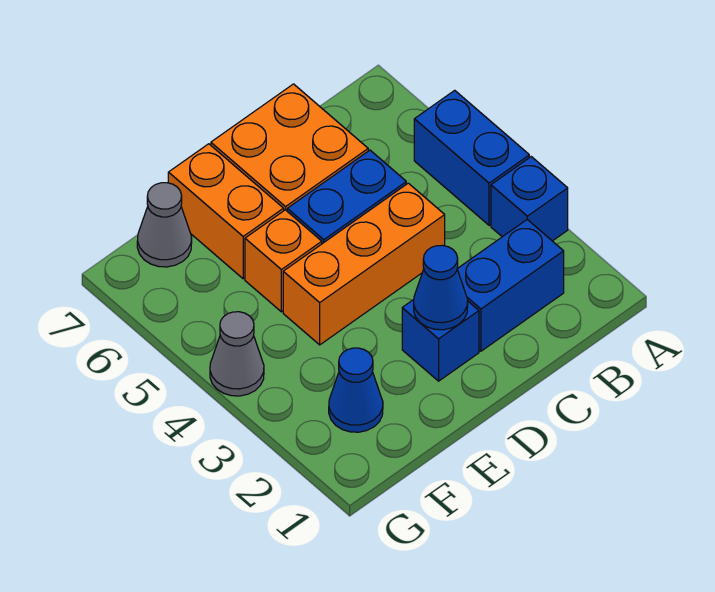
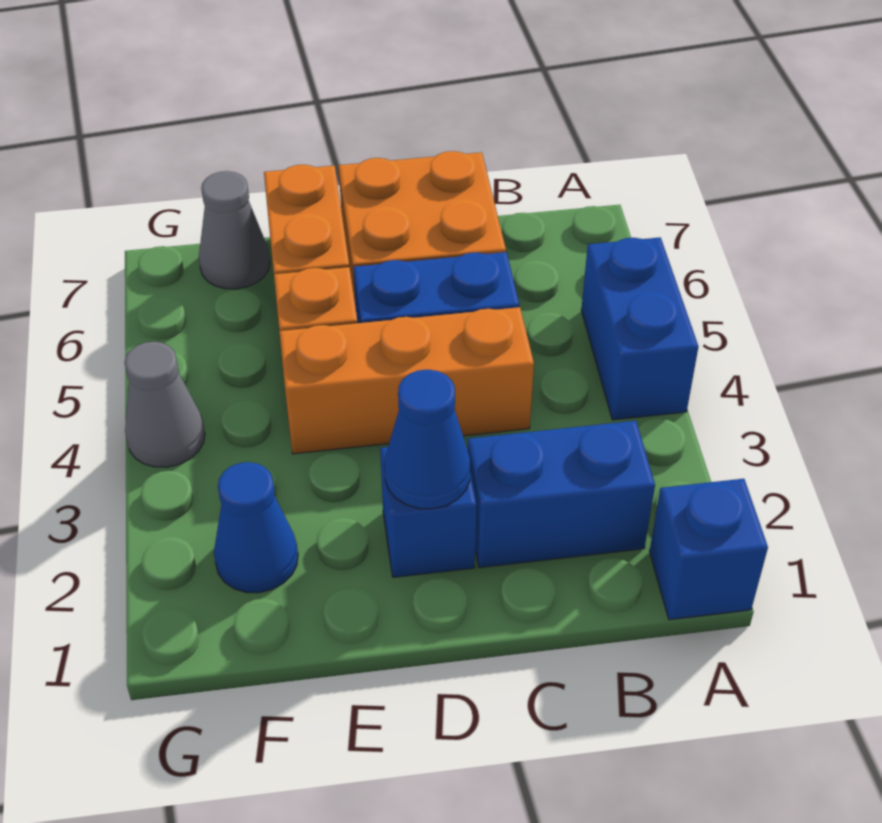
blue brick A3 level 1 -> blue brick A1 level 1

